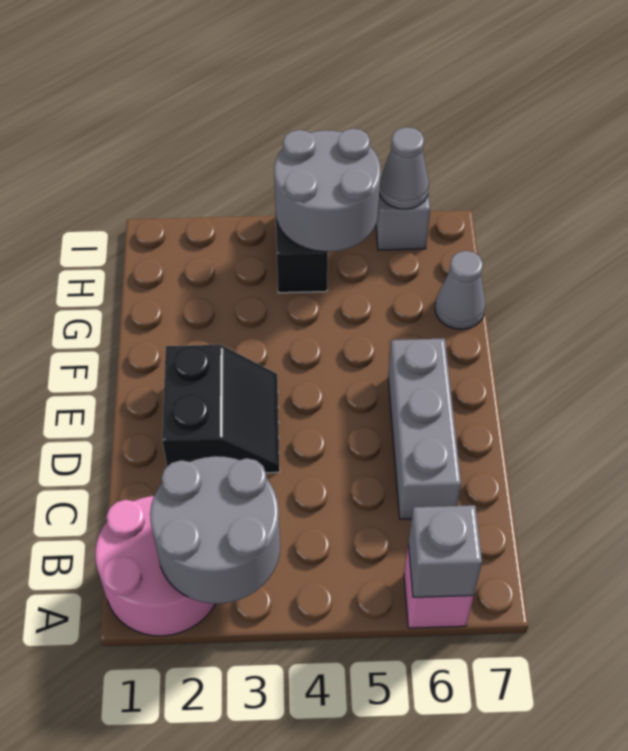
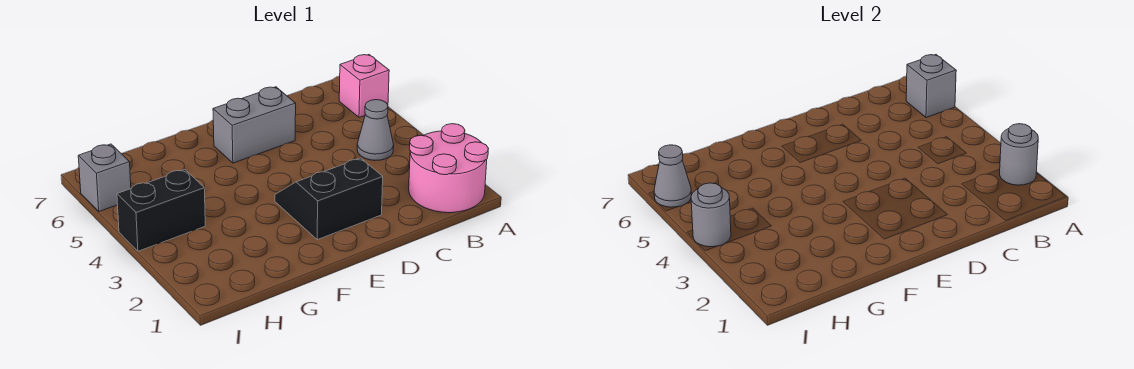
grey round brick A2:B3 level 2 -> grey round brick A2 level 2
grey brick C6:E6 level 1 -> grey brick D6:E6 level 1
grey cone G7 level 1 -> grey cone B4 level 1
grey round brick H4:I5 level 2 -> grey round brick I4 level 2

